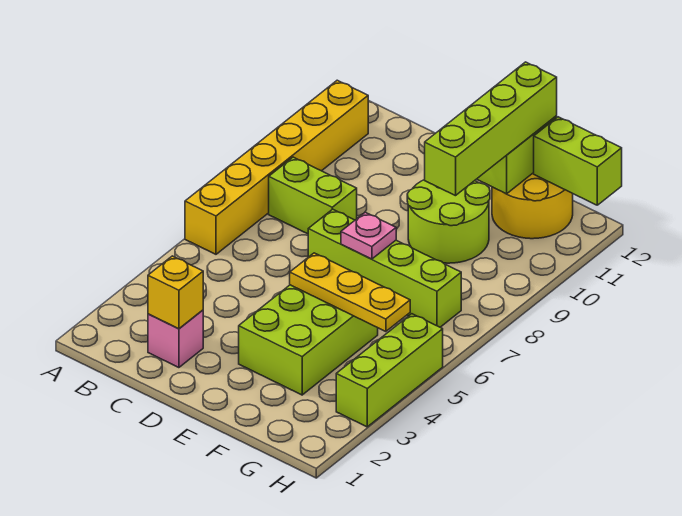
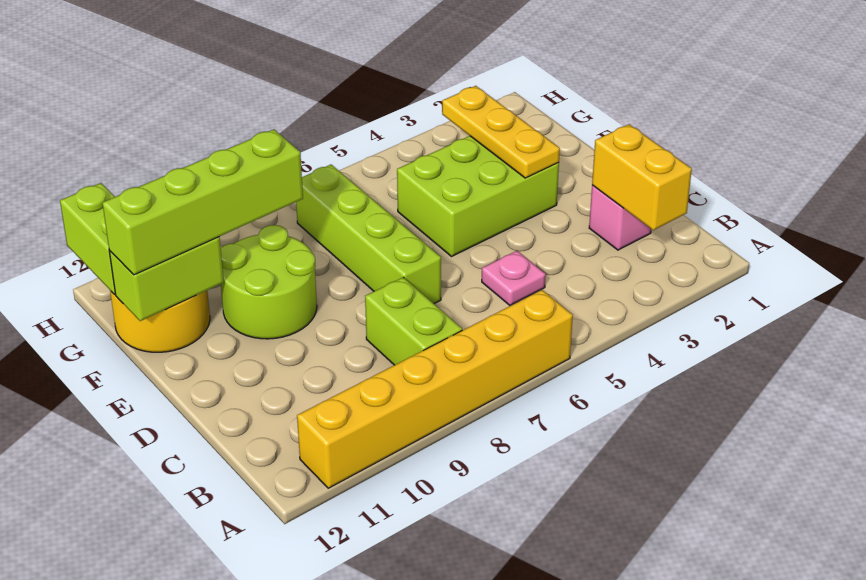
yellow brick C2 level 2 -> yellow brick B2:C2 level 2
yellow plate E5:G5 level 2 -> yellow plate E3:G3 level 2
pink plate E7 level 2 -> pink plate C5 level 1
lime brick H3:H5 level 1 -> none

